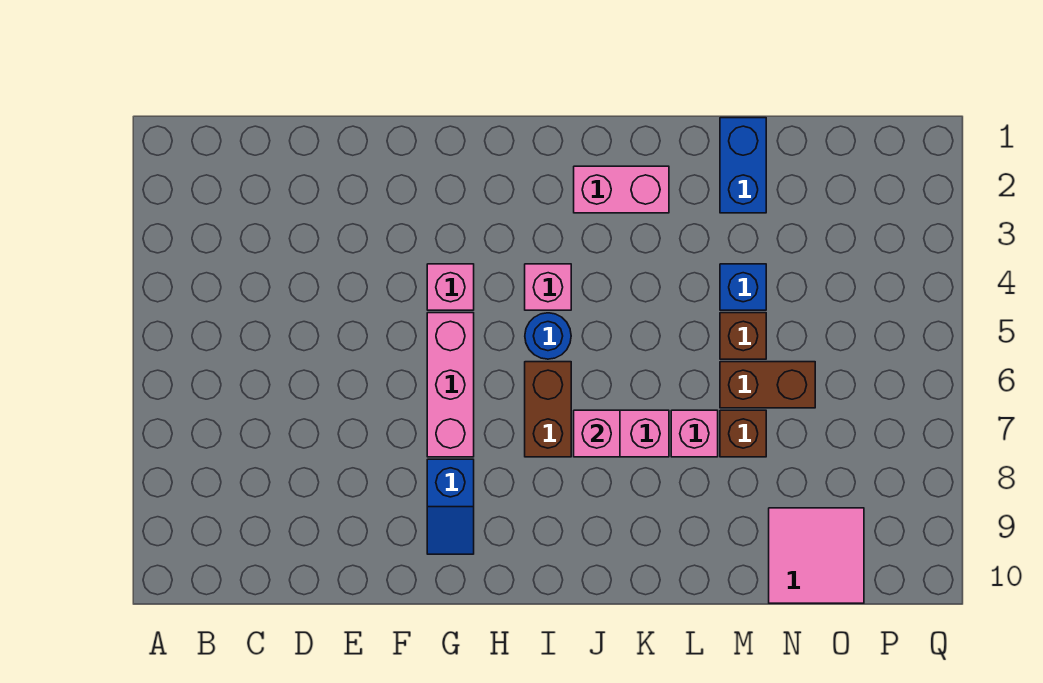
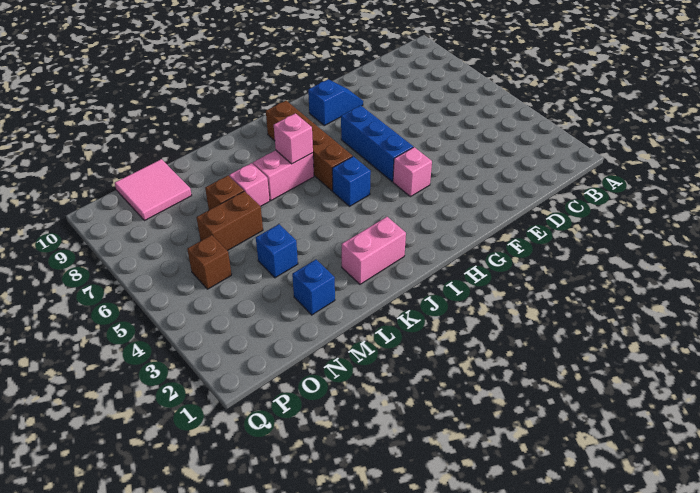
pink brick G5:G7 level 1 -> blue brick G5:G7 level 1
blue slope G8:G9 level 1 top 8 -> blue slope F9:G9 level 1 top G
pink brick I4 level 1 -> none
blue round brick I5 level 1 -> blue brick I5 level 1
brown brick I6:I7 level 1 -> brown brick I6:I9 level 1
blue brick M1:M2 level 1 -> blue brick M2 level 1
brown brick M5 level 1 -> brown brick O5 level 1

